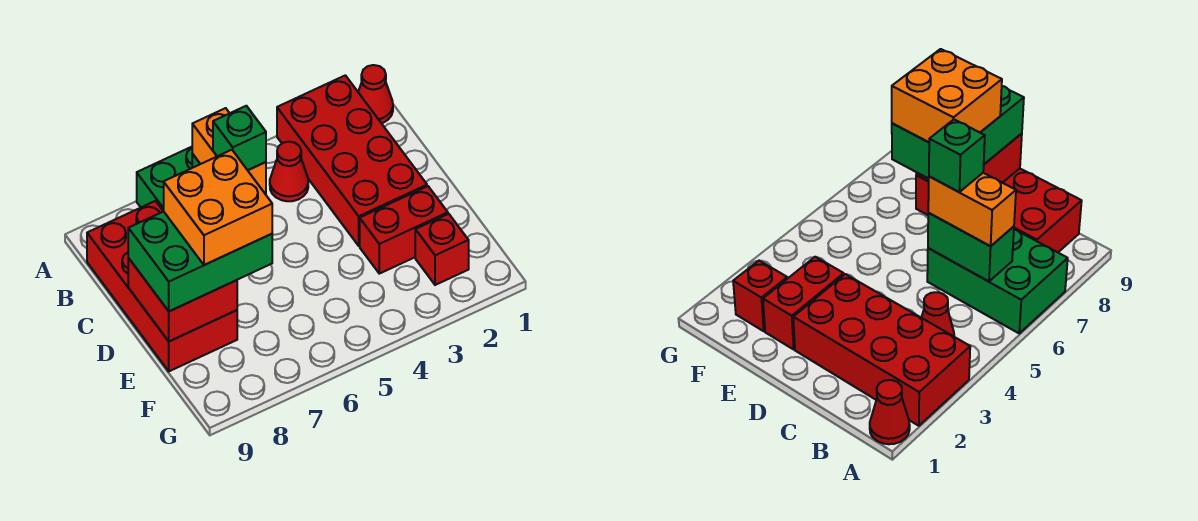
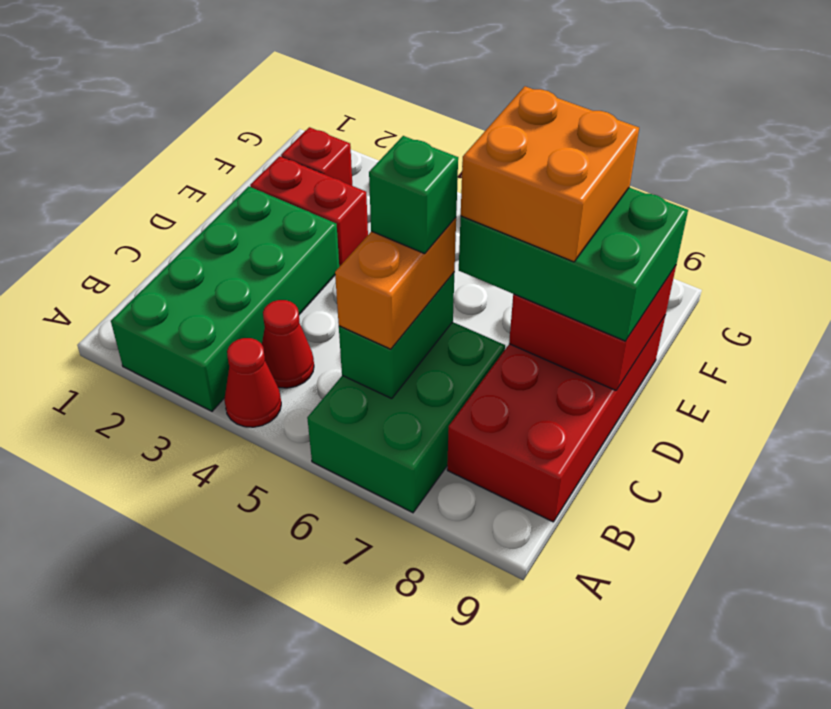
red cone A1 level 1 -> red cone A4 level 1
red brick A2:D3 level 1 -> green brick A2:D3 level 1

